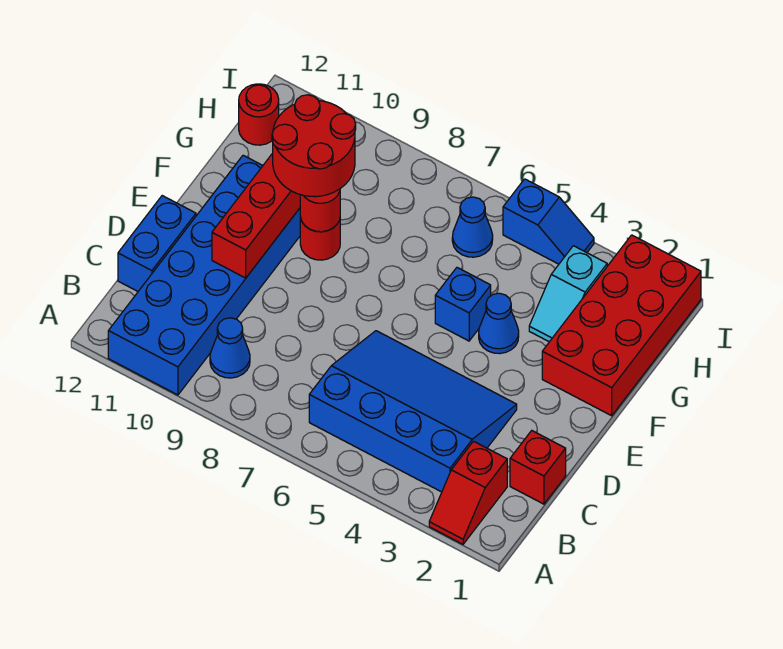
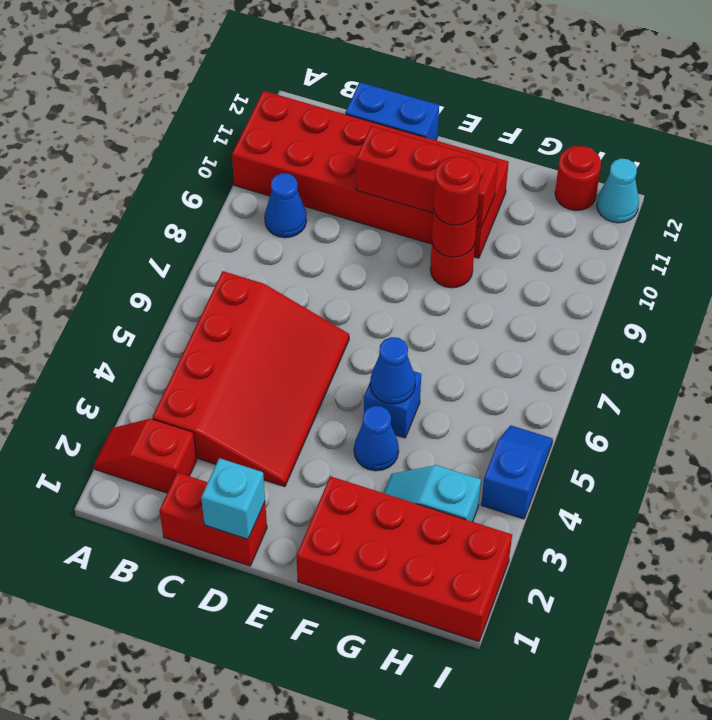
blue brick A10:F11 level 1 -> red brick A10:F11 level 1
blue slope B3:D6 level 1 top B -> red slope B3:D6 level 1 top B
red brick C1 level 1 -> red brick C1:D1 level 1
none -> cyan brick D1 level 2
red round brick F9:G10 level 3 -> red round brick F9 level 3
blue cone H6 level 1 -> blue cone F5 level 2
blue slope I4:I5 level 1 top 5 -> blue slope I4:I5 level 1 top 4
none -> cyan cone I12 level 1

